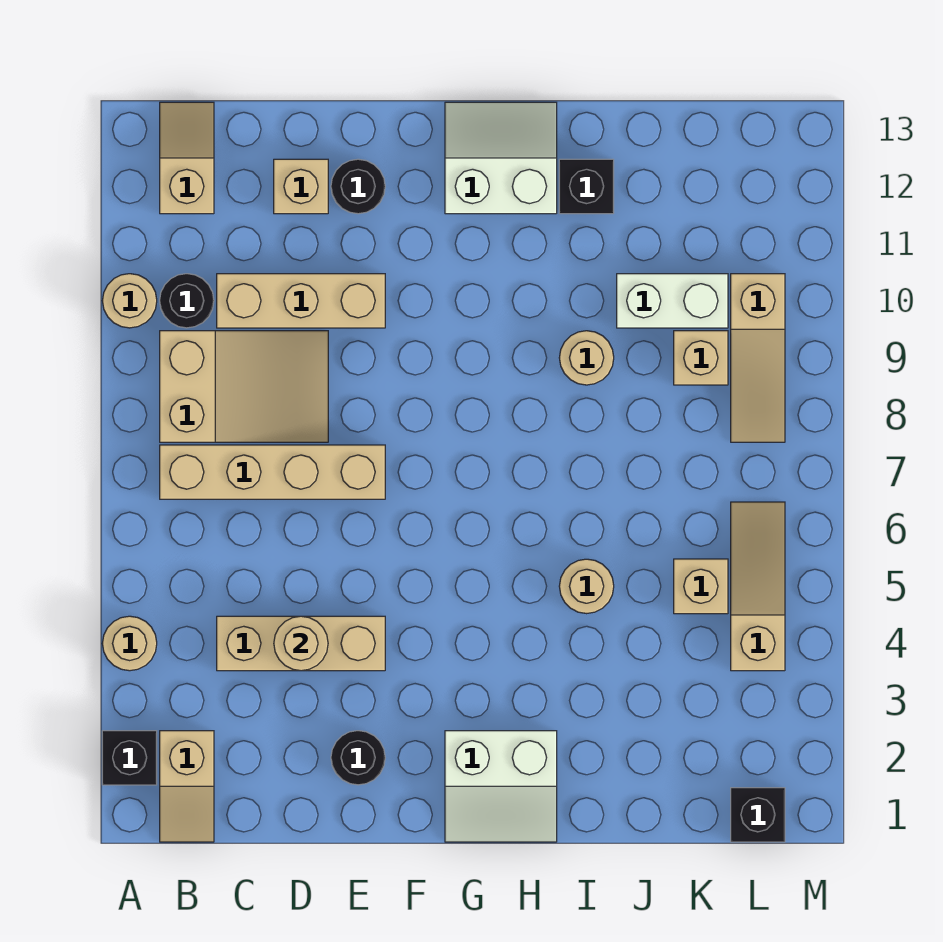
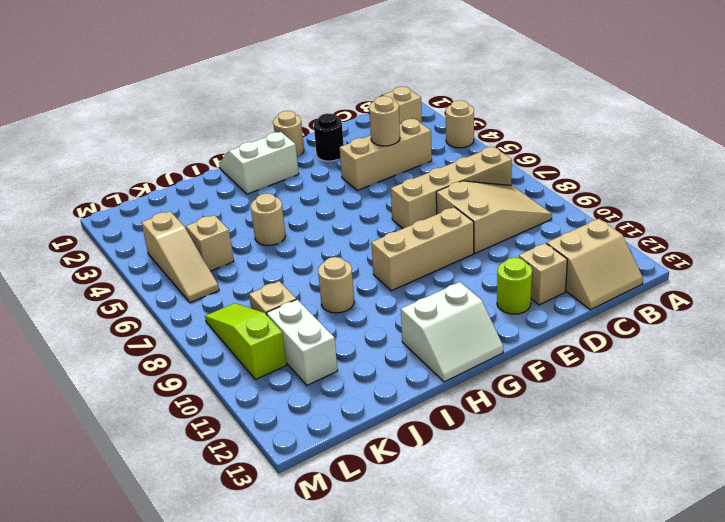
black brick A2 level 1 -> none
tan round brick A10 level 1 -> tan round brick F1 level 1
tan slope B8:D9 level 1 top B -> tan slope B8:D9 level 1 top D
black round brick B10 level 1 -> none
tan slope B12:B13 level 1 top 12 -> tan slope B12:C13 level 1 top 12
tan brick C10:E10 level 1 -> tan brick E9:G9 level 1
black round brick E12 level 1 -> lime round brick E12 level 1
black brick I12 level 1 -> none
white brick J10:K10 level 1 -> white brick K10:K11 level 1
black brick L1 level 1 -> none
tan slope L8:L10 level 1 top 10 -> lime slope L8:L10 level 1 top 10

